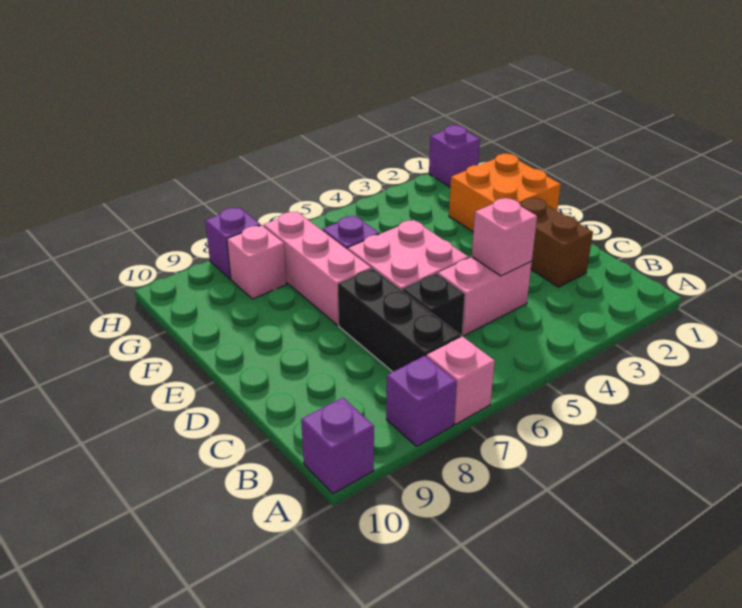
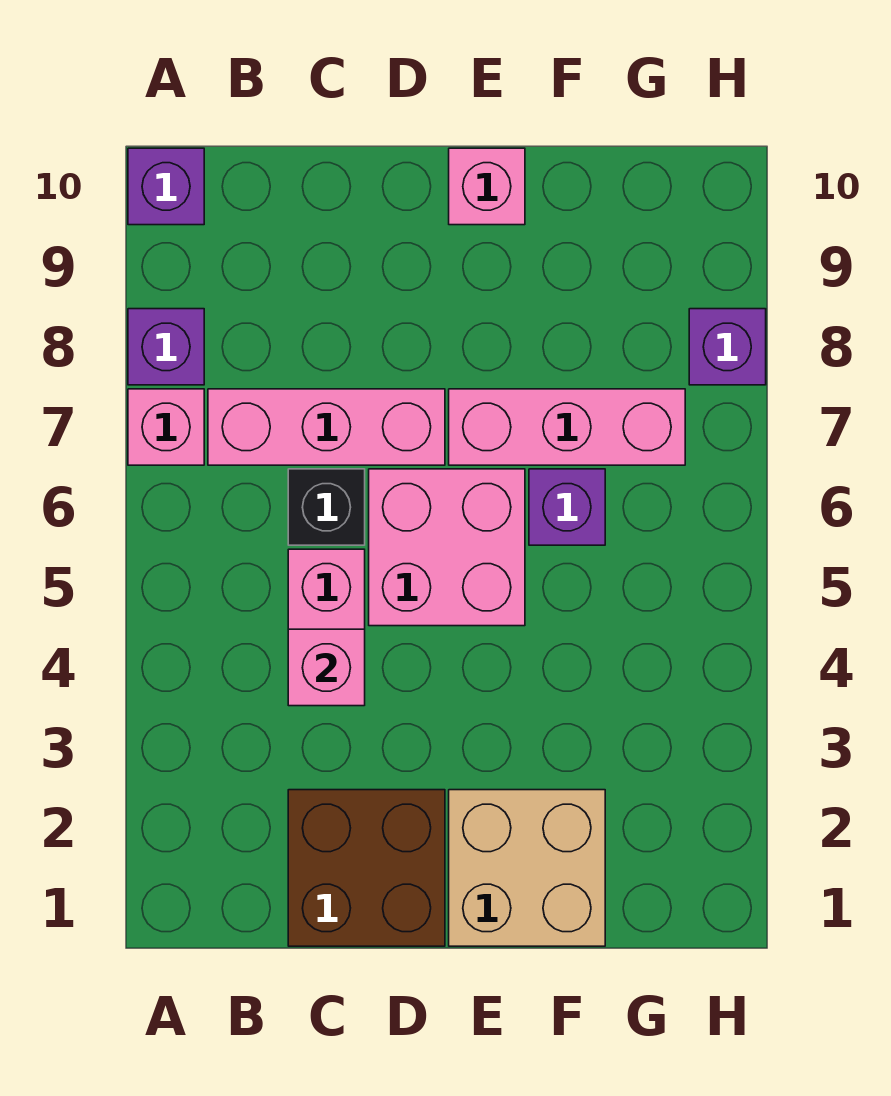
black brick B7:D7 level 1 -> pink brick B7:D7 level 1
brown brick C2:D2 level 1 -> brown brick C1:D2 level 1
orange brick E1:F2 level 1 -> tan brick E1:F2 level 1
pink brick G8 level 1 -> pink brick E10 level 1
purple brick H1 level 1 -> none

